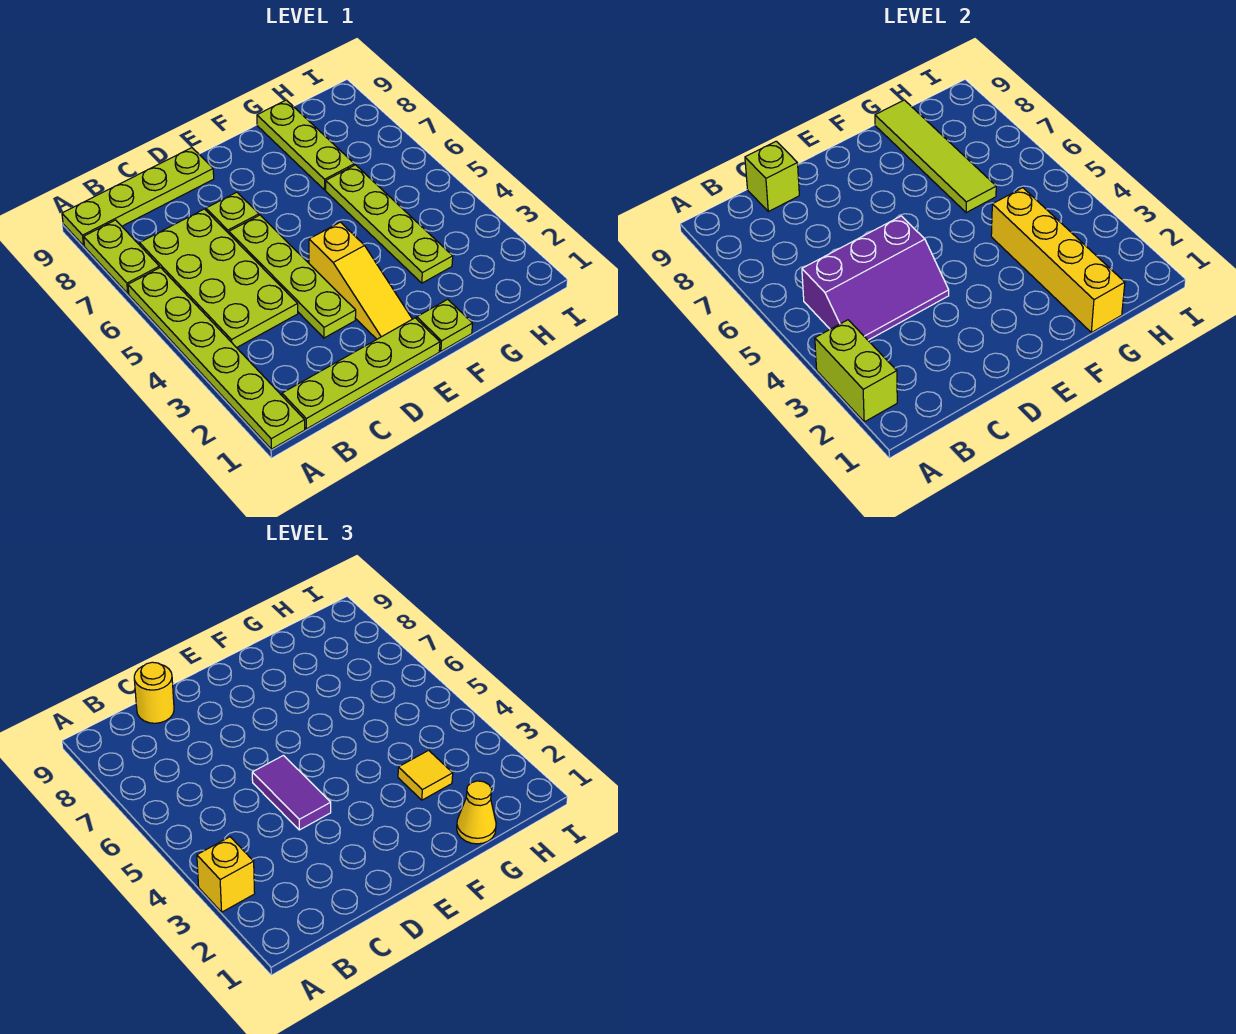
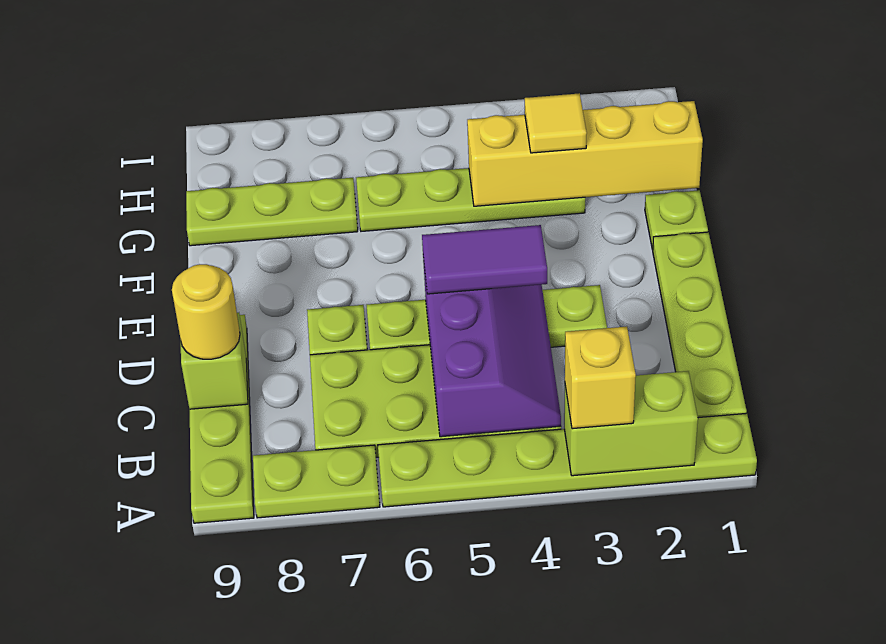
yellow slope E2:E4 level 1 top 4 -> none
yellow cone G1 level 3 -> none
lime tile G6:G9 level 2 -> none

